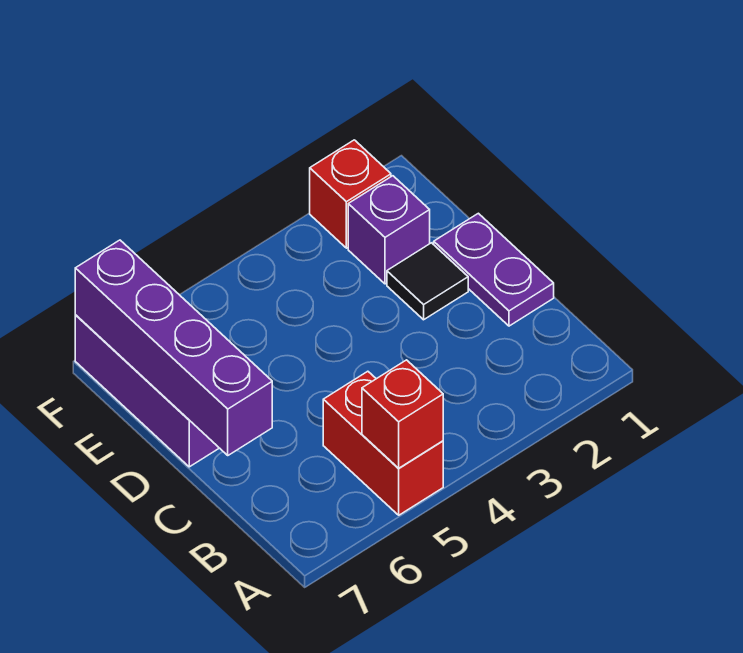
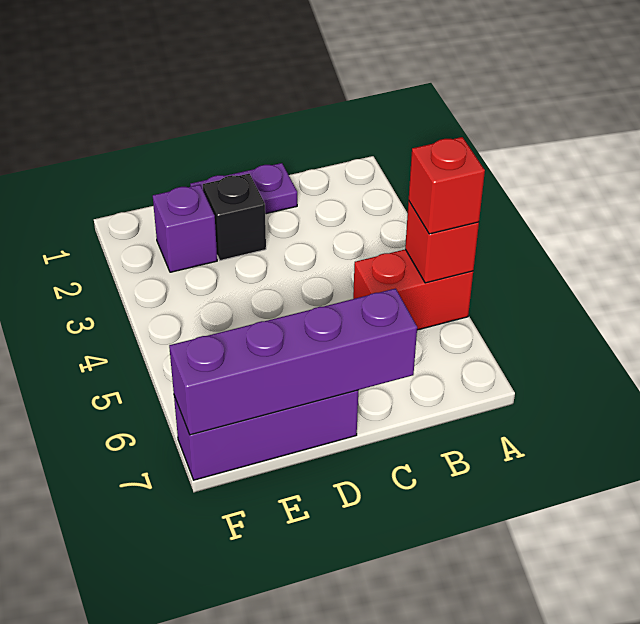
black tile D2 level 1 -> black brick D2 level 1
red brick F2 level 1 -> red brick A5 level 3

